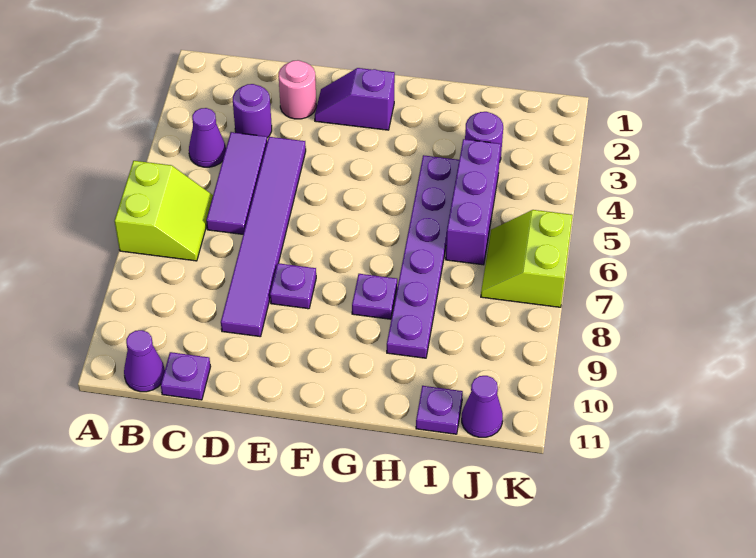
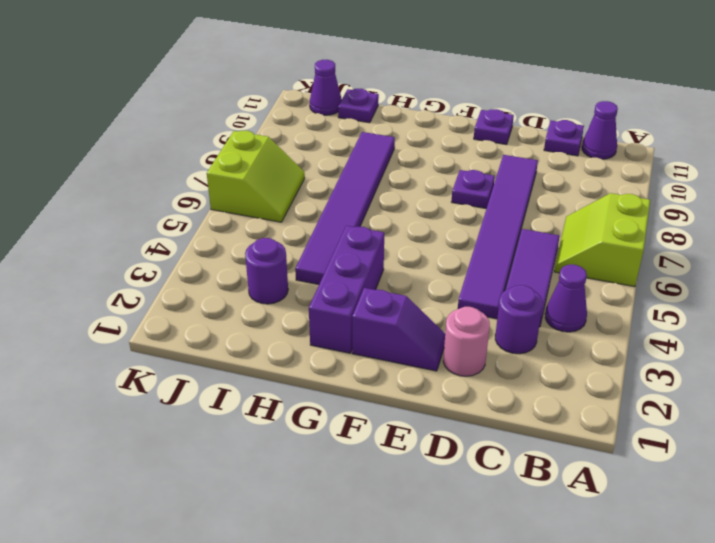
purple plate G8 level 1 -> purple plate E11 level 1
purple plate H4:H9 level 1 -> purple tile H4:H9 level 1
purple brick I4:I6 level 1 -> purple brick G2:G4 level 1

